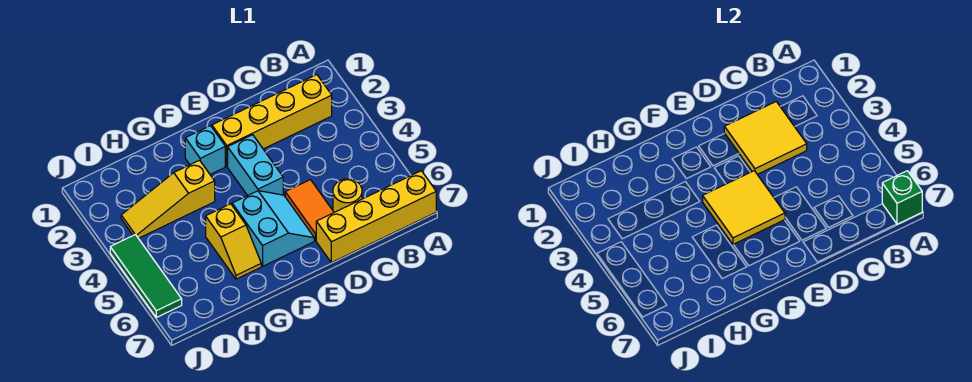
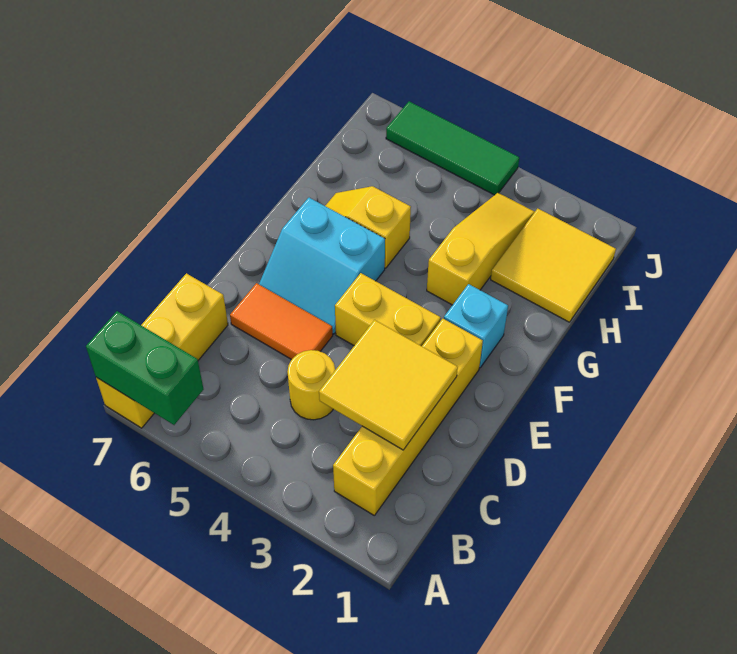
yellow brick A7:D7 level 1 -> yellow brick A7:C7 level 1
green brick A7 level 2 -> green brick A6:A7 level 2
yellow round brick C6 level 1 -> yellow round brick C4 level 1
cyan brick E3:E4 level 1 -> yellow brick E3:E4 level 1
yellow tile E4:F5 level 2 -> yellow tile H1:I2 level 1

